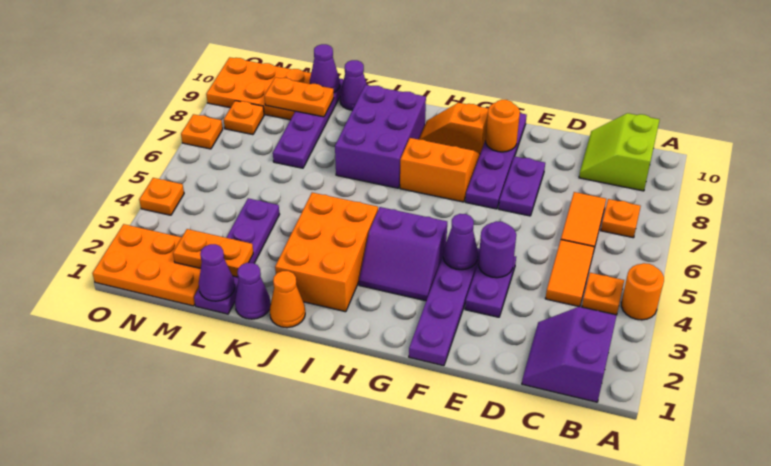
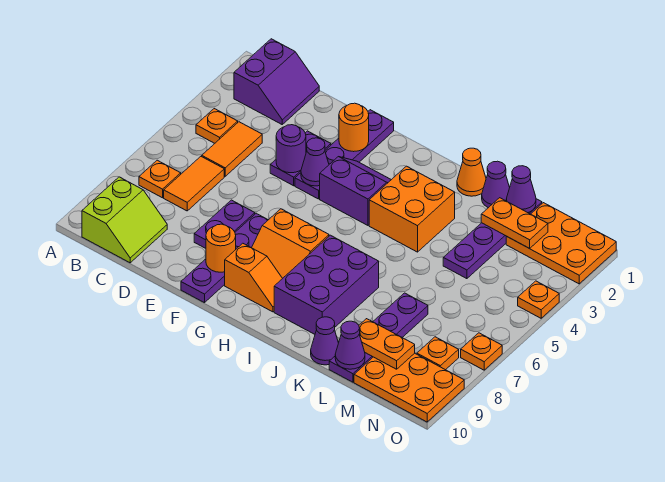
orange round brick A4 level 1 -> orange round brick F2 level 2
orange brick I2:J4 level 1 -> orange brick I3:J4 level 1

